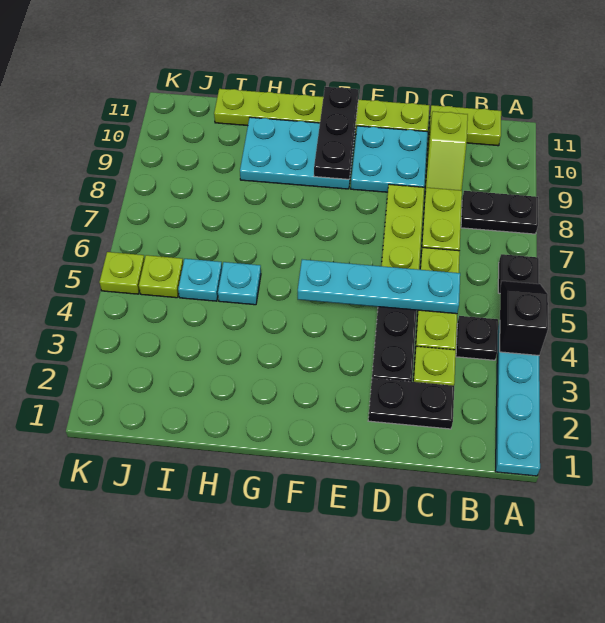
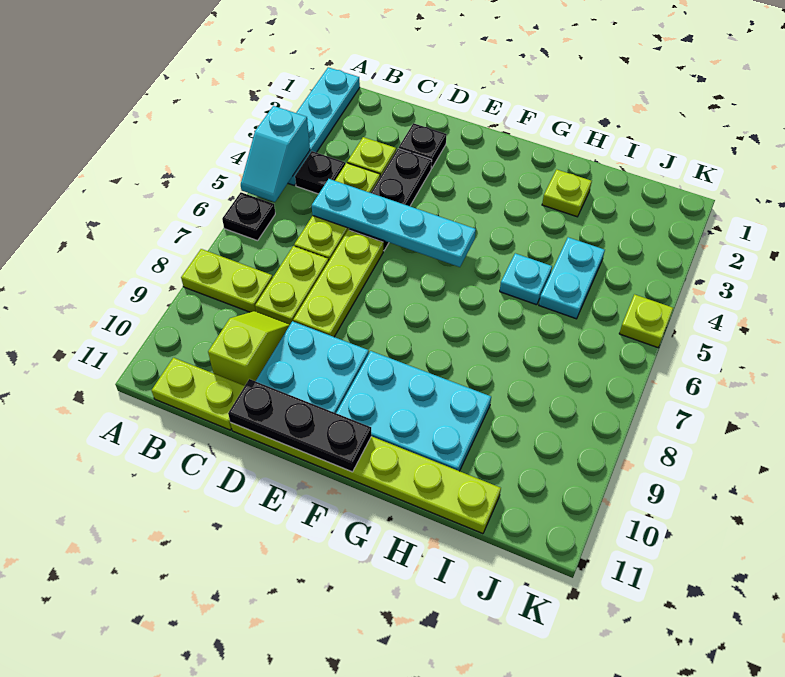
black slope A4:A5 level 2 top 4 -> cyan slope A4:A5 level 2 top 4
black plate A8:B8 level 1 -> lime plate A8:B8 level 1
black plate C2:D2 level 1 -> black plate D2 level 1
black plate F9:F11 level 2 -> black plate D11:F11 level 2
cyan plate I5 level 1 -> cyan plate I4:I5 level 1
lime plate J5 level 1 -> lime plate H2 level 1

